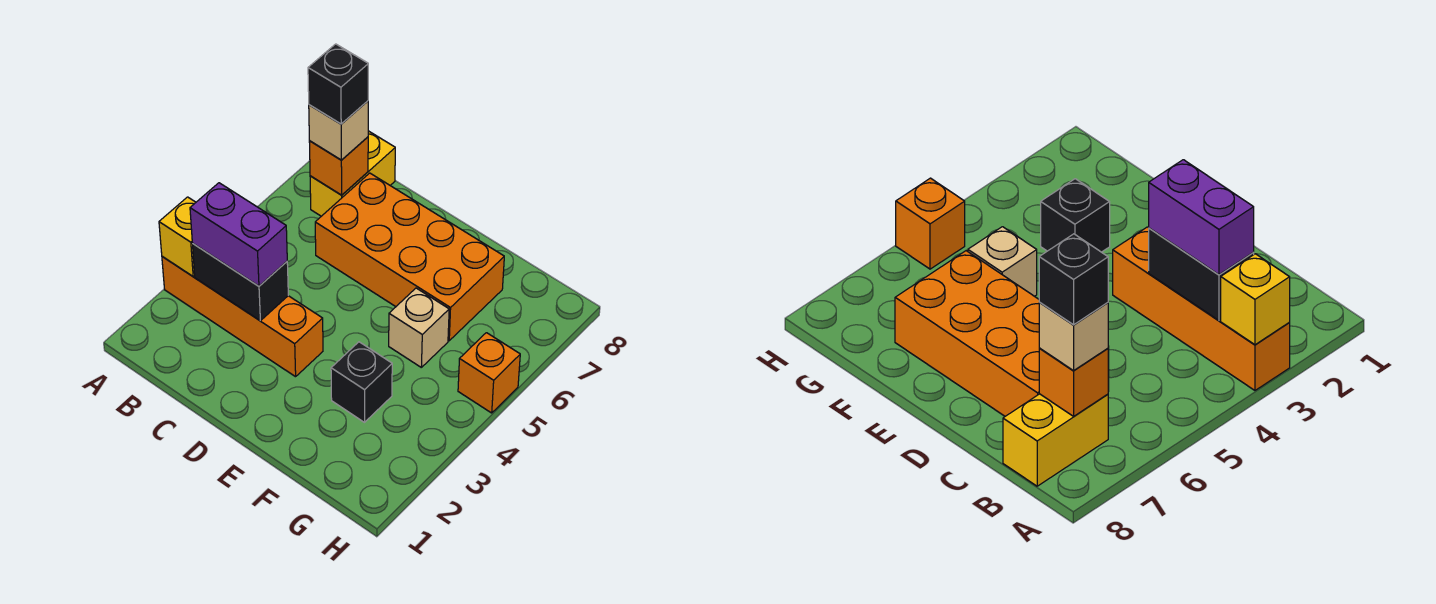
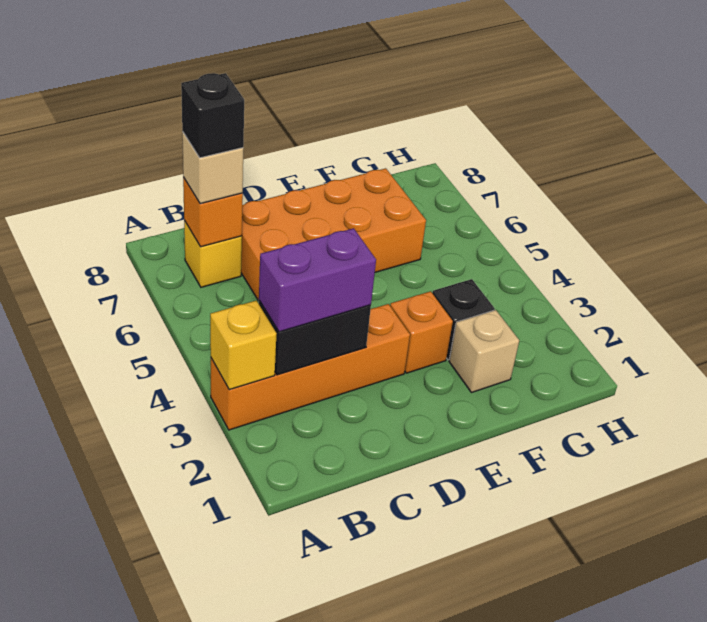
yellow brick B7:B8 level 1 -> yellow brick B7 level 1
tan brick F5 level 1 -> tan brick F2 level 1
orange brick H5 level 1 -> orange brick E3 level 1

